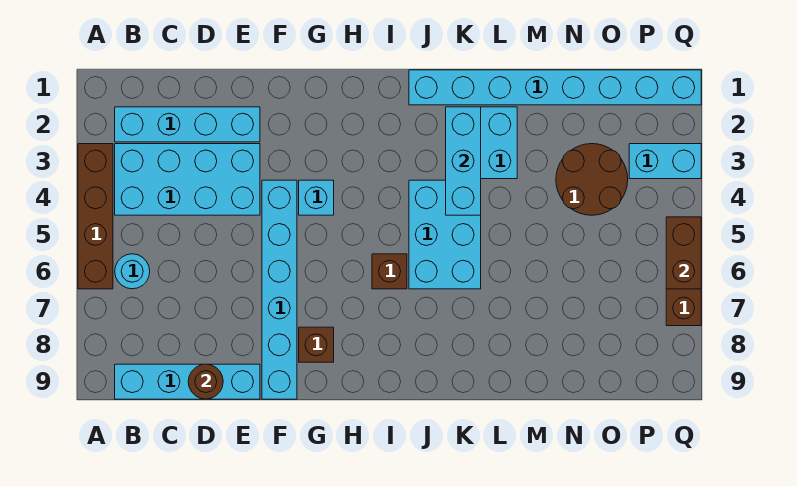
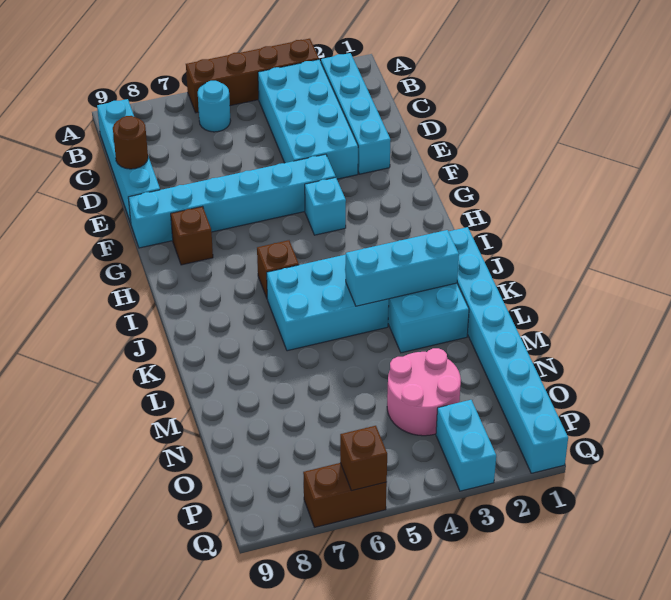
brown round brick N3:O4 level 1 -> pink round brick N3:O4 level 1
brown brick Q5:Q6 level 2 -> brown brick Q6 level 2

